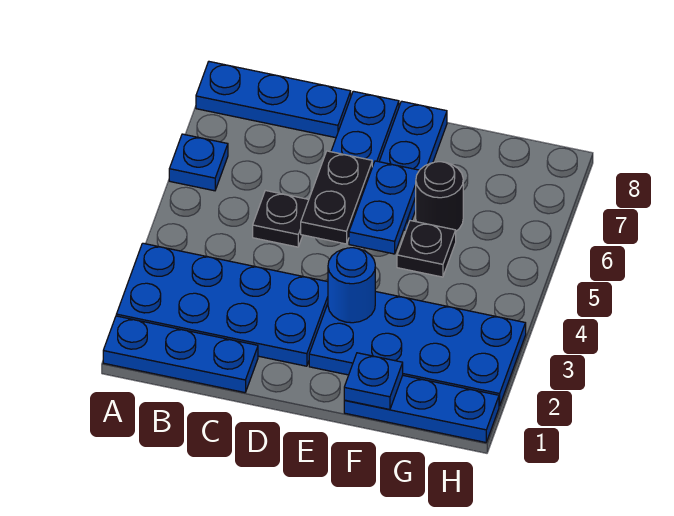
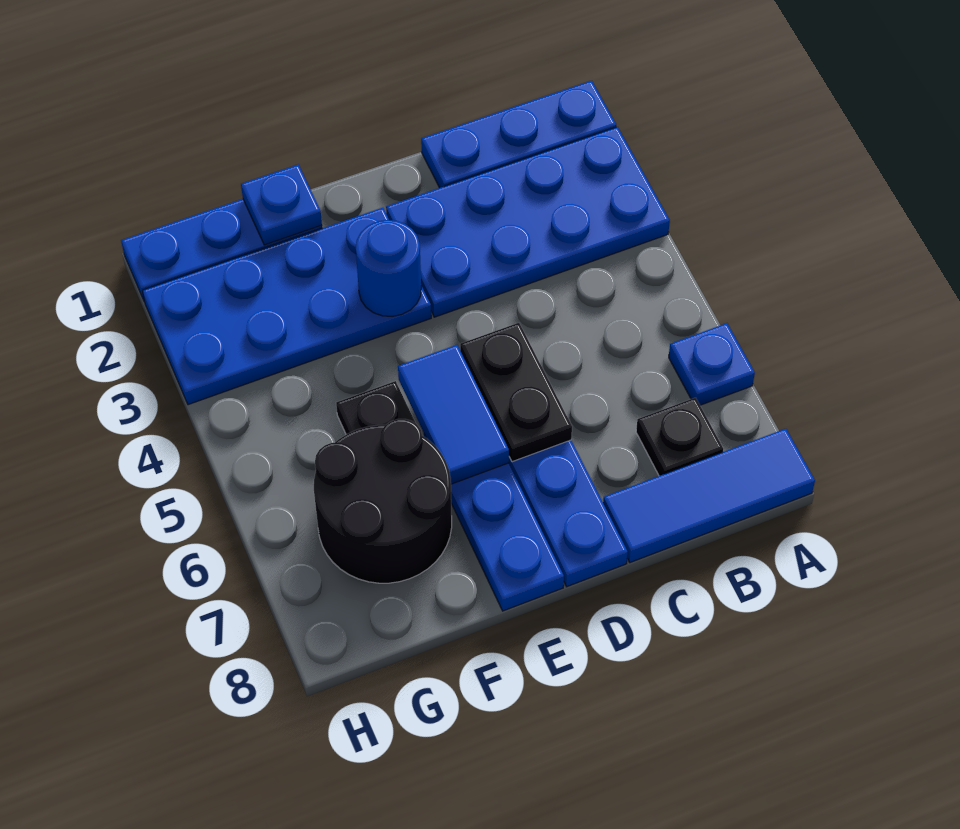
blue plate A8:C8 level 1 -> blue tile A8:C8 level 1
black plate C5 level 1 -> black plate B7 level 1
blue plate E5:E6 level 2 -> blue tile E5:E6 level 2
black round brick F6 level 1 -> black round brick F6:G7 level 1

